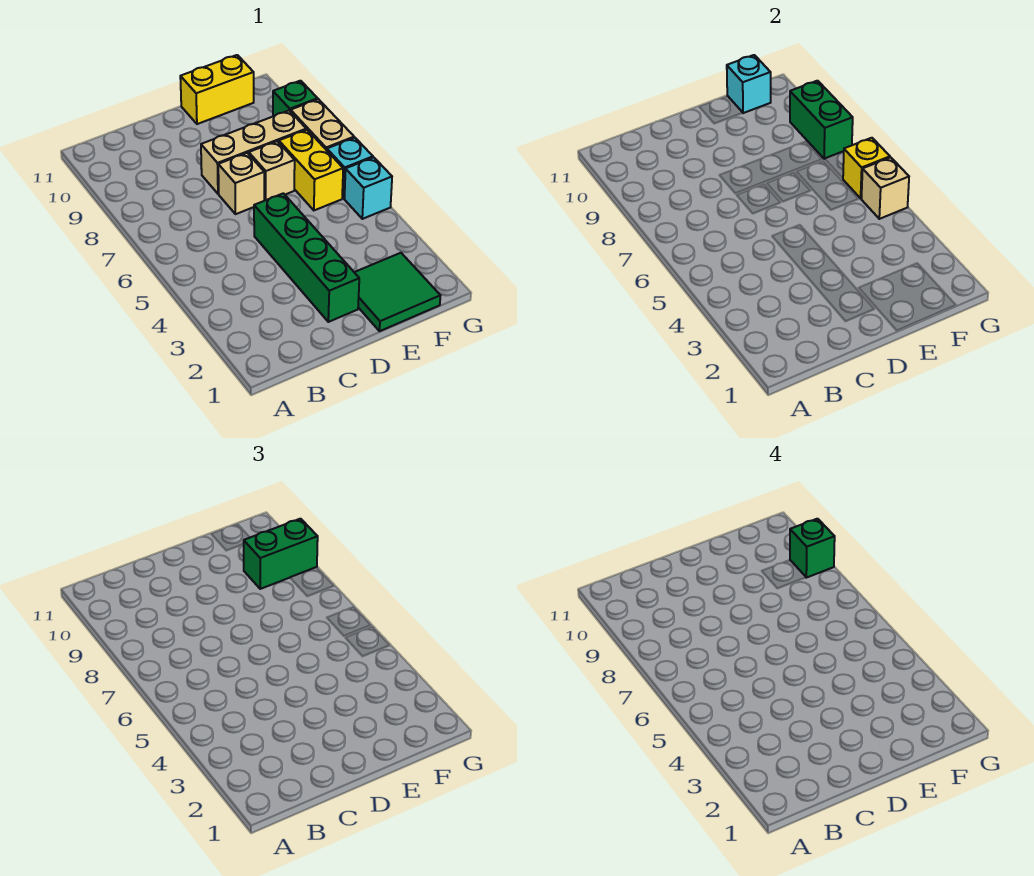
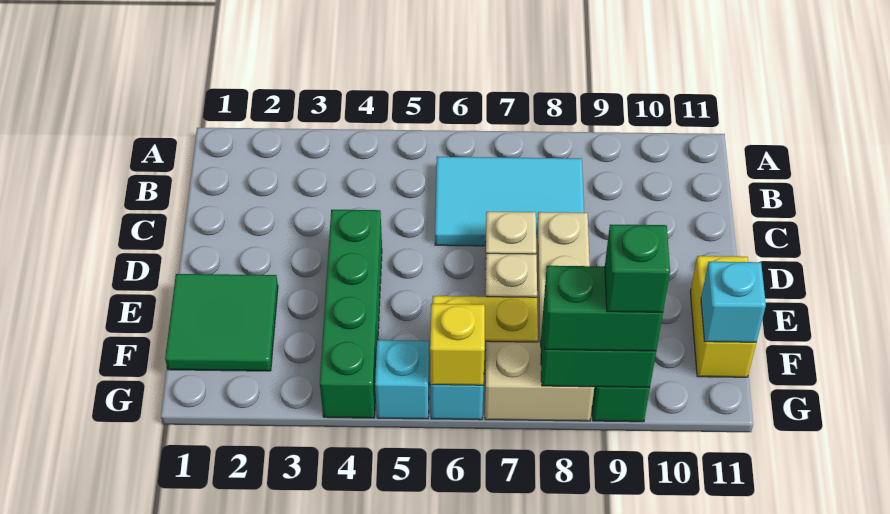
none -> cyan tile B6:C8 level 1
green brick D2:D5 level 1 -> green brick D4:G4 level 1
green brick F9:G9 level 3 -> green brick G8:G9 level 3
tan brick G5 level 2 -> none

